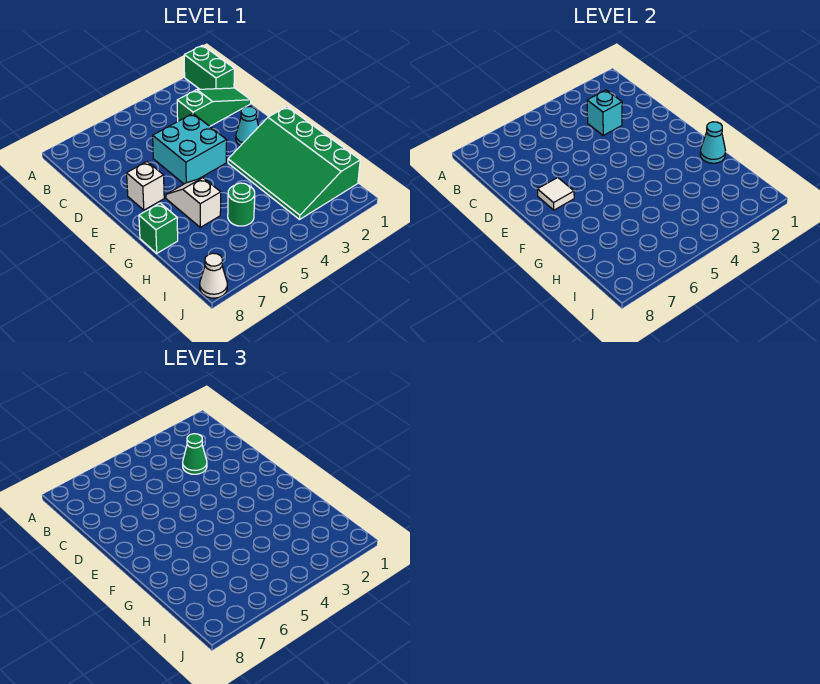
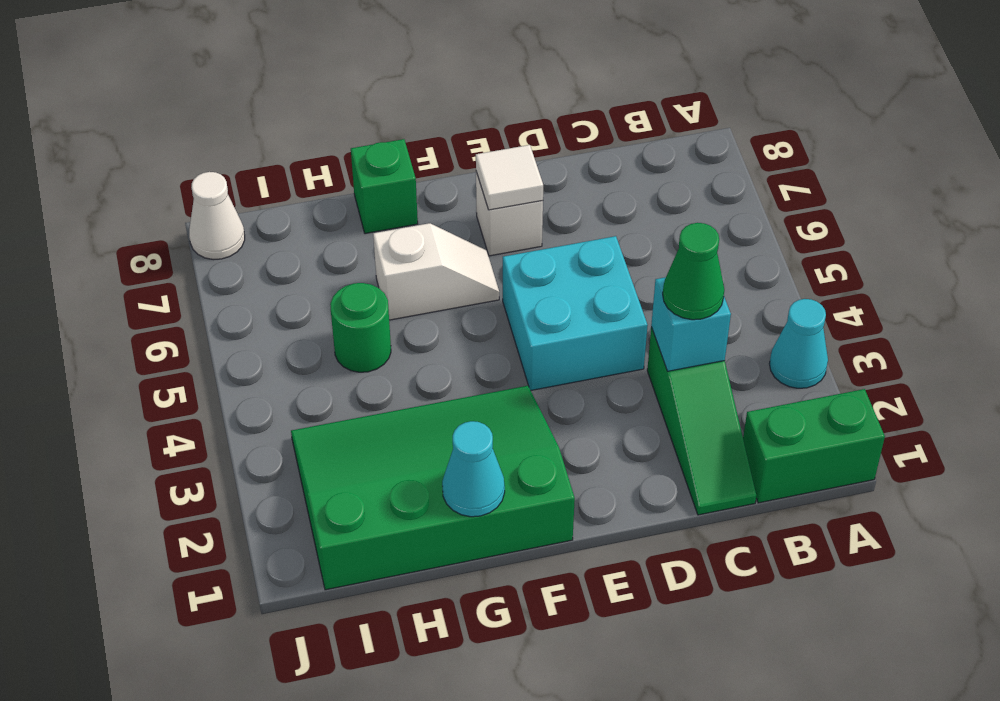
cyan cone E2 level 1 -> cyan cone A3 level 1

